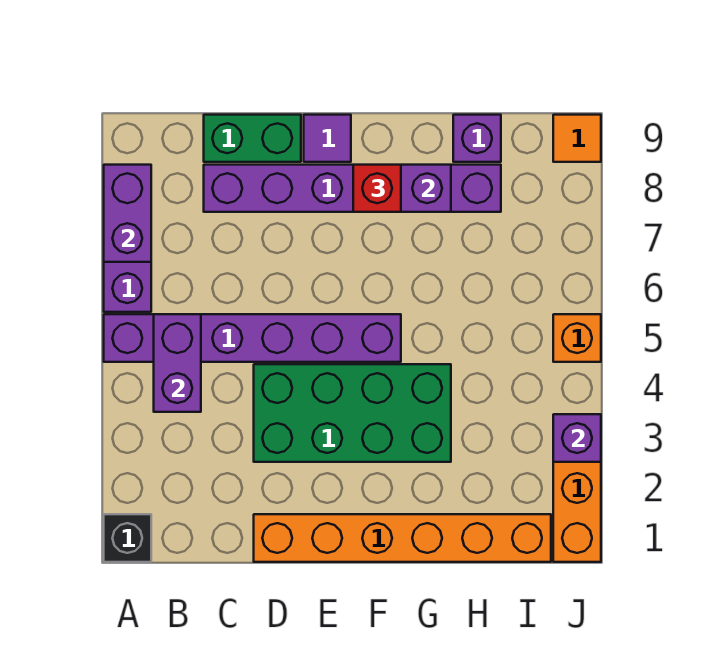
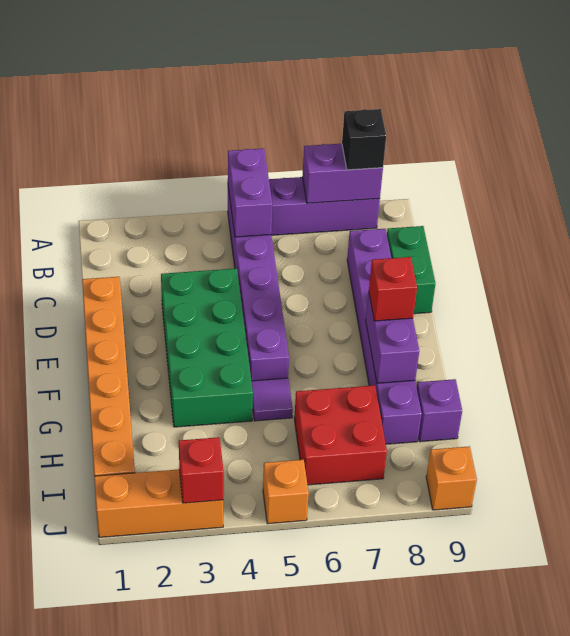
black brick A1 level 1 -> black brick A8 level 3
purple brick B4:B5 level 2 -> purple brick A5:B5 level 2
purple tile E9 level 1 -> purple tile G5 level 1
none -> red brick H6:I7 level 1
purple brick J3 level 2 -> red brick J3 level 2
orange tile J9 level 1 -> orange brick J9 level 1

